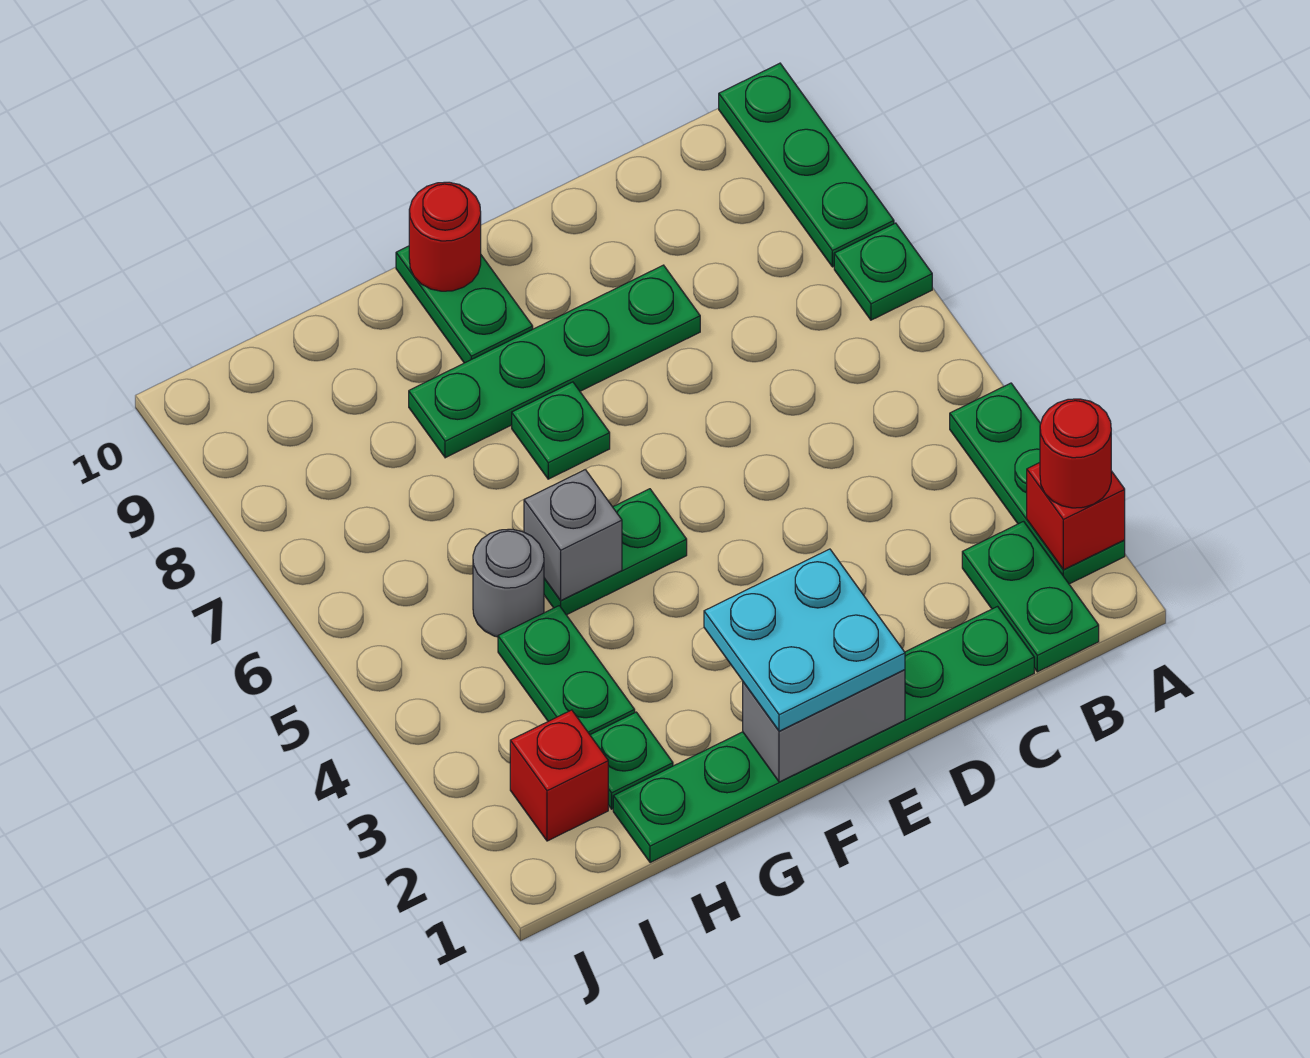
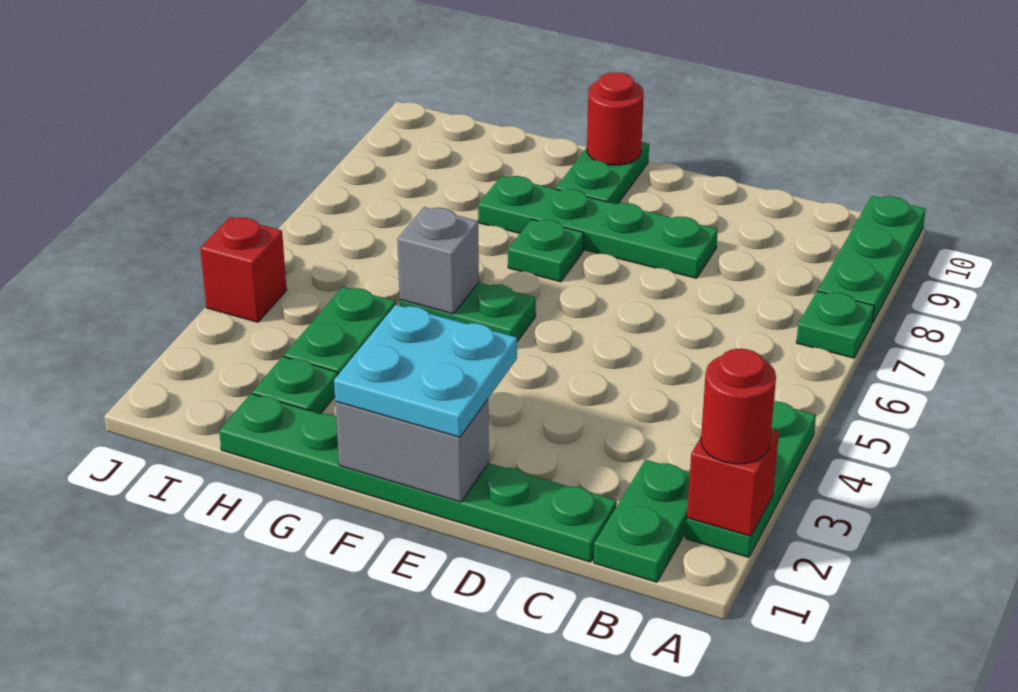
grey round brick H5 level 1 -> none
red brick I2 level 1 -> red brick J4 level 1

